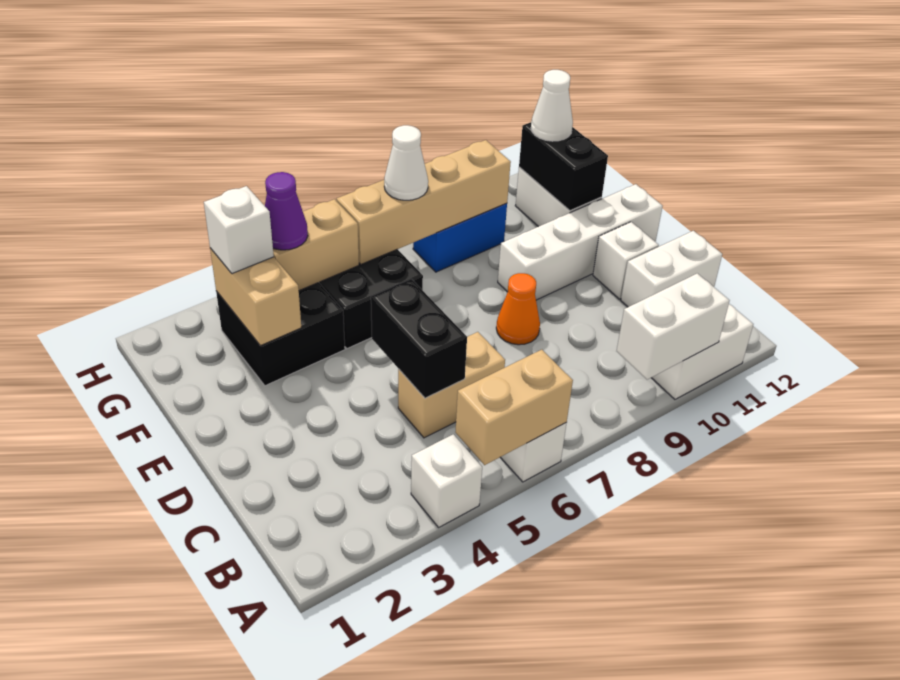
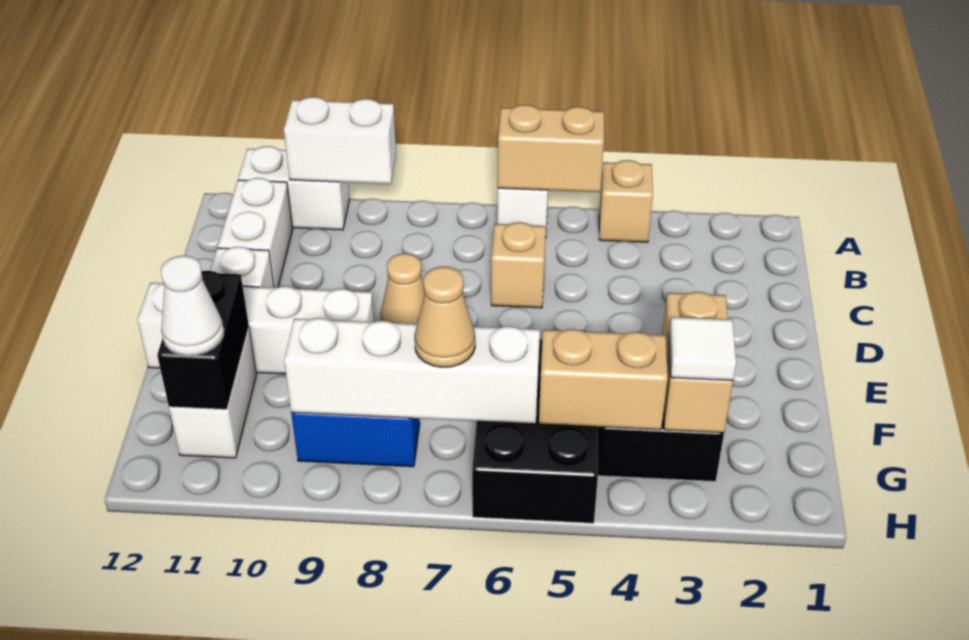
white brick A4 level 1 -> tan brick A4 level 1
tan brick C5:C6 level 1 -> tan brick C6 level 1
black brick C5:D5 level 2 -> none
white brick C11:C12 level 1 -> white brick B11:C11 level 1
orange cone D8 level 1 -> tan cone D8 level 1
white brick G3 level 3 -> white tile G3 level 3
purple cone G4 level 3 -> none
tan brick G6:G9 level 2 -> white brick G6:G9 level 2
white cone G7 level 3 -> tan cone G7 level 3

